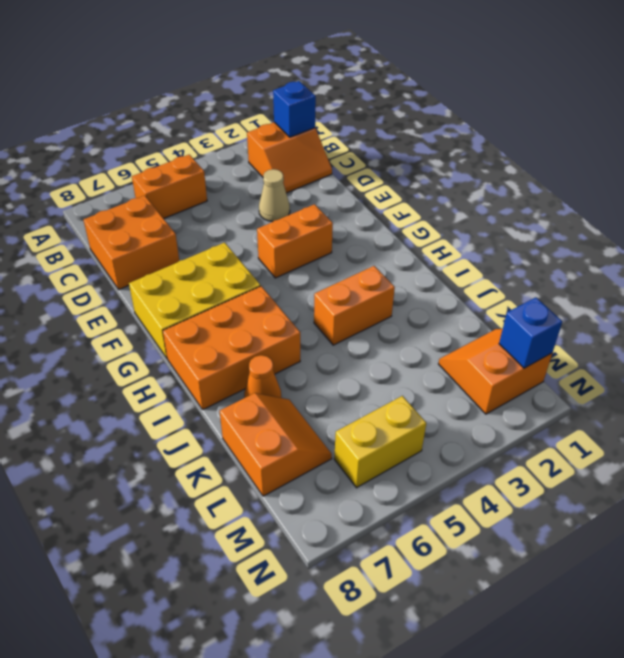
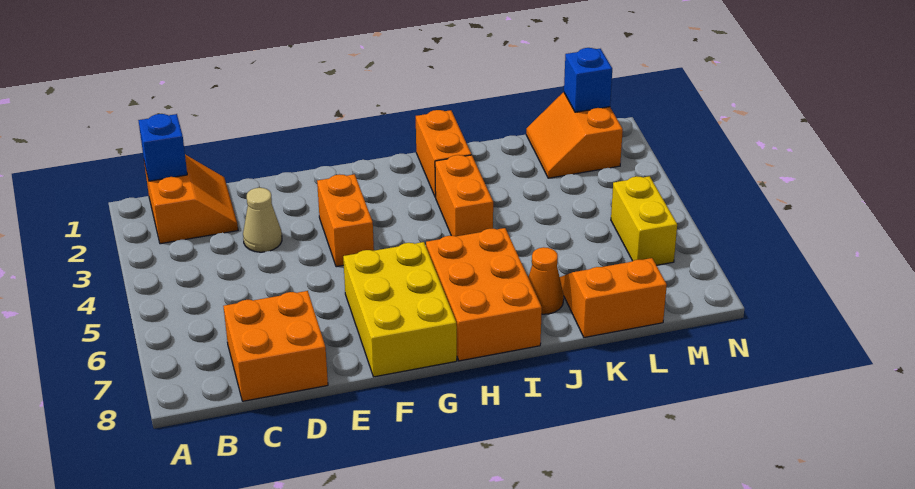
orange brick B5:B6 level 1 -> orange brick I1:I2 level 1

